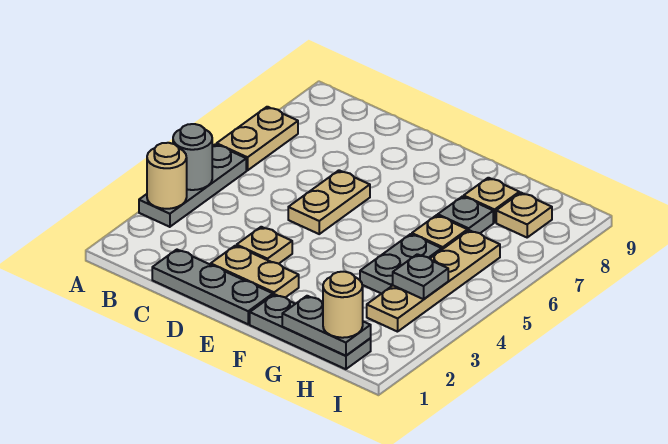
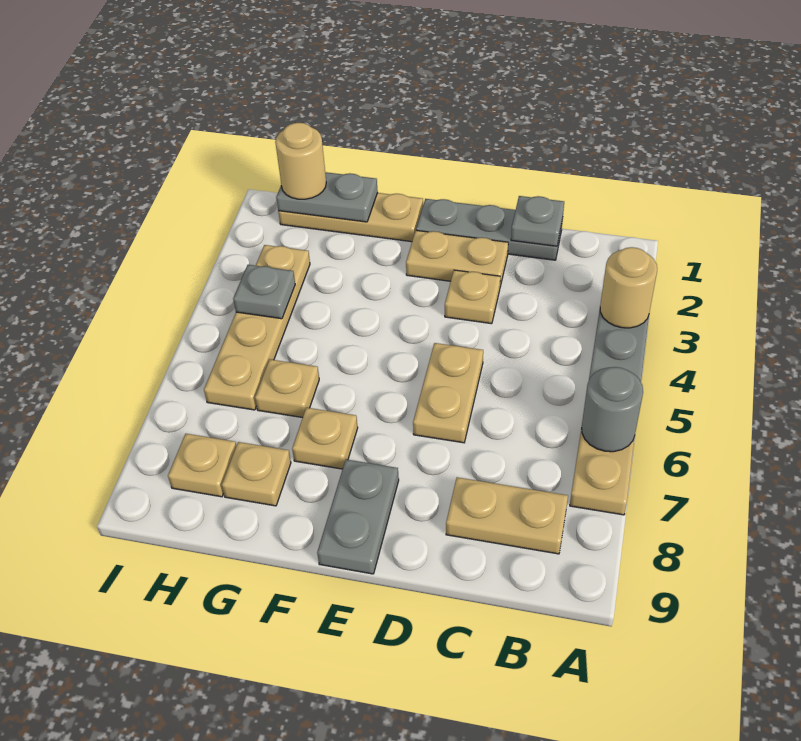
grey round brick A4 level 2 -> grey round brick A6 level 2
none -> tan plate B8:C8 level 1
grey plate F1:H1 level 1 -> tan plate F1:H1 level 1
none -> tan plate F7 level 1
grey plate G4:G5 level 1 -> grey plate E8:E9 level 1
grey plate G7 level 1 -> grey plate C1 level 2

